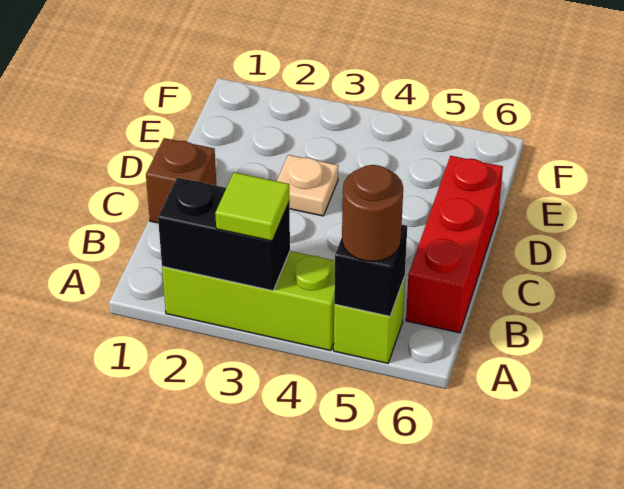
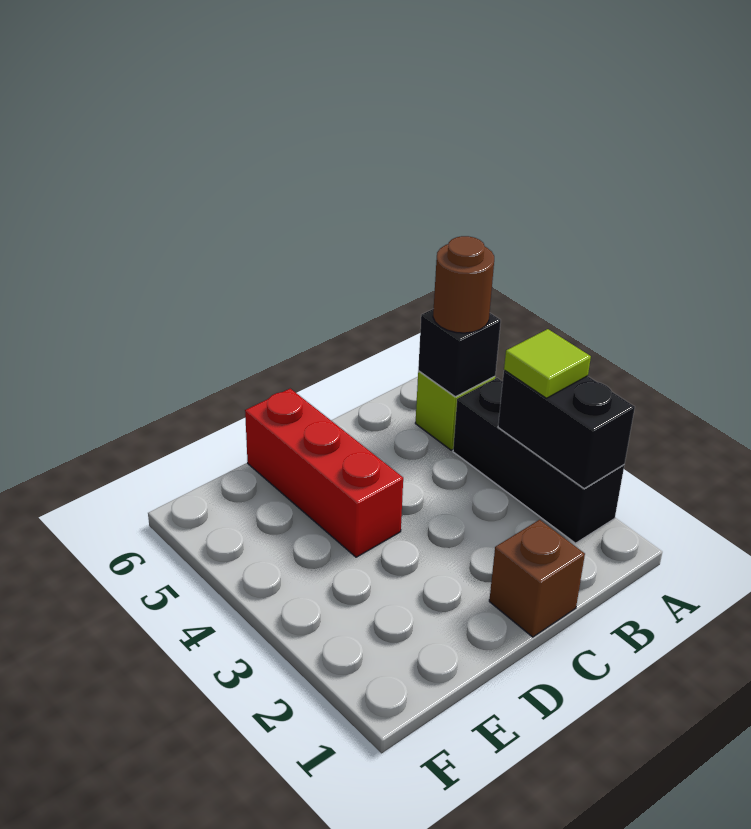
lime brick A2:A4 level 1 -> black brick A2:A4 level 1
red brick B6:D6 level 1 -> red brick D4:D6 level 1
tan plate D3 level 1 -> none

